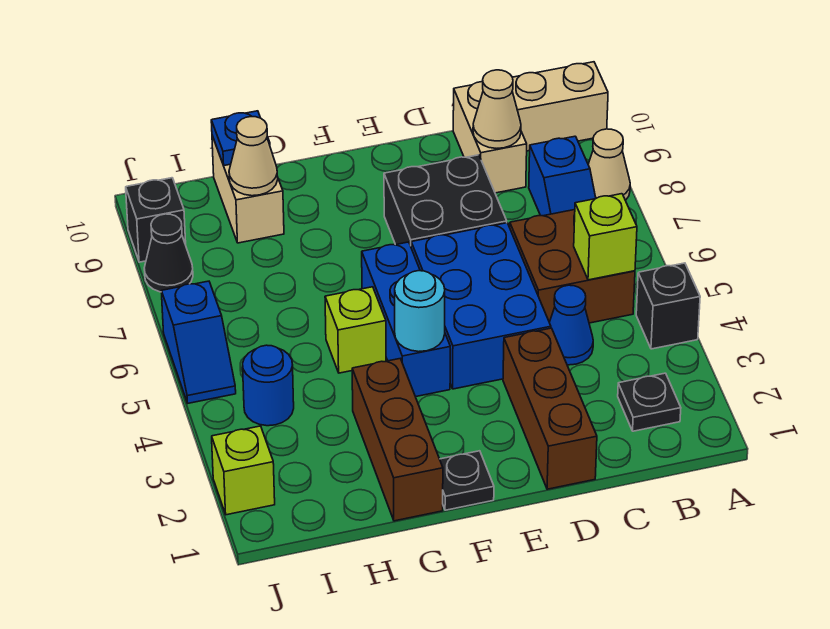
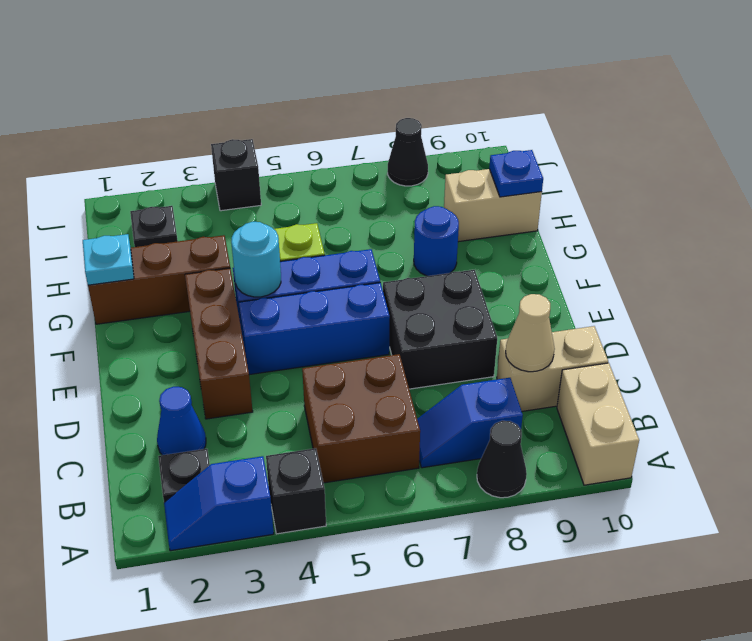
tan cone A8 level 1 -> black cone A8 level 1
lime brick B5 level 2 -> none
blue cone C4 level 1 -> blue cone C2 level 1
brown brick D1:D3 level 1 -> brown brick D3:F3 level 1
blue brick D4:E6 level 1 -> blue brick E4:E6 level 1
black plate F1 level 1 -> black plate I2 level 1
none -> cyan plate G1 level 2
tan cone H9 level 2 -> none
blue round brick I4 level 1 -> blue round brick G8 level 1
lime brick J2 level 1 -> none
blue slope J5:J6 level 1 top 6 -> blue slope A2:A3 level 1 top 3
black brick J9 level 1 -> black brick J4 level 1

